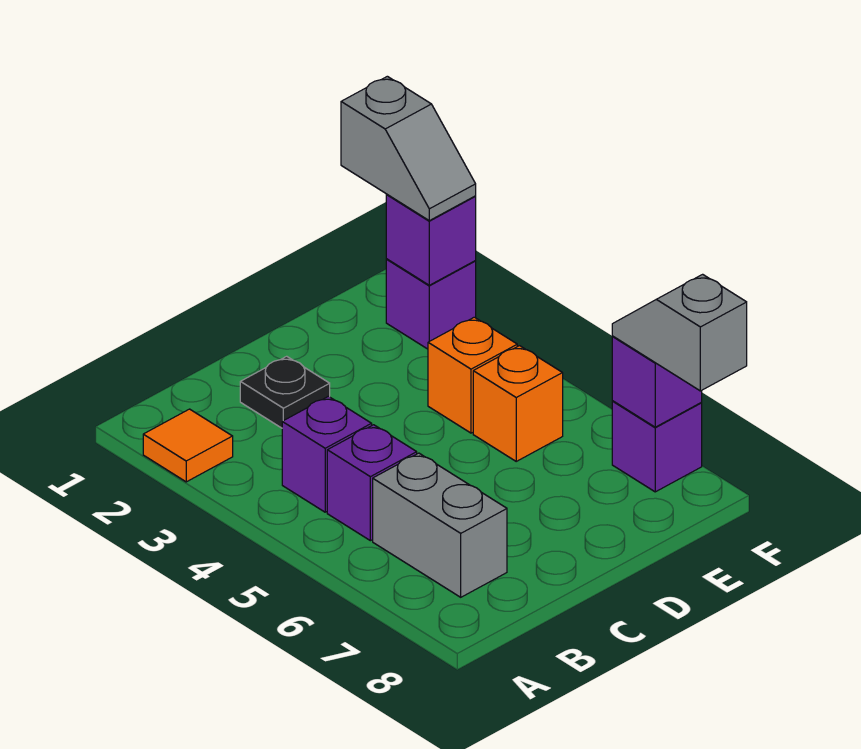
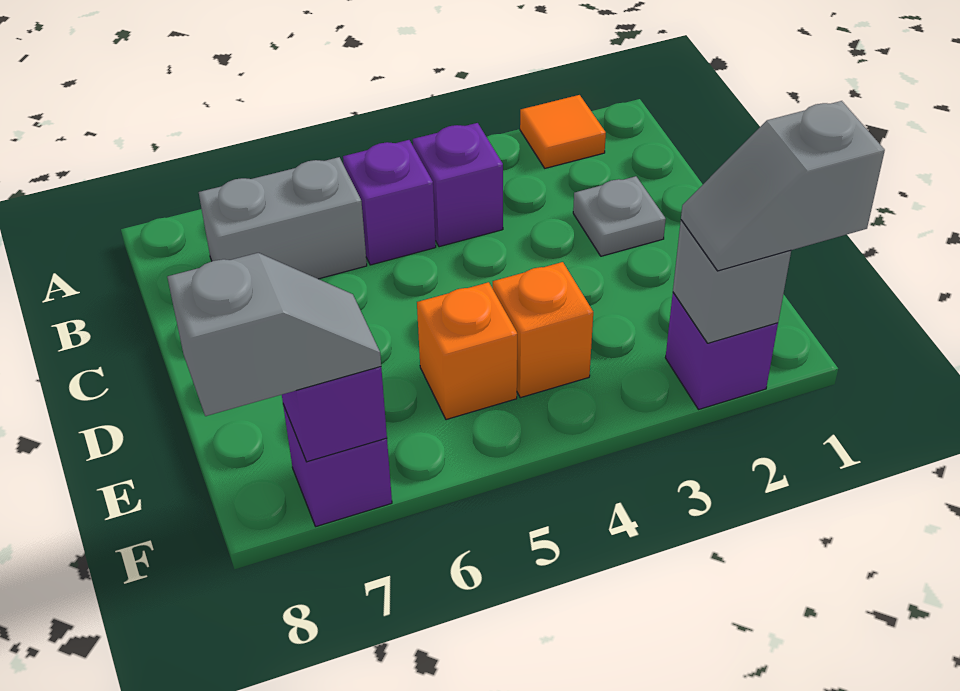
black plate C2 level 1 -> grey plate C2 level 1
purple brick F2 level 2 -> grey brick F2 level 2

